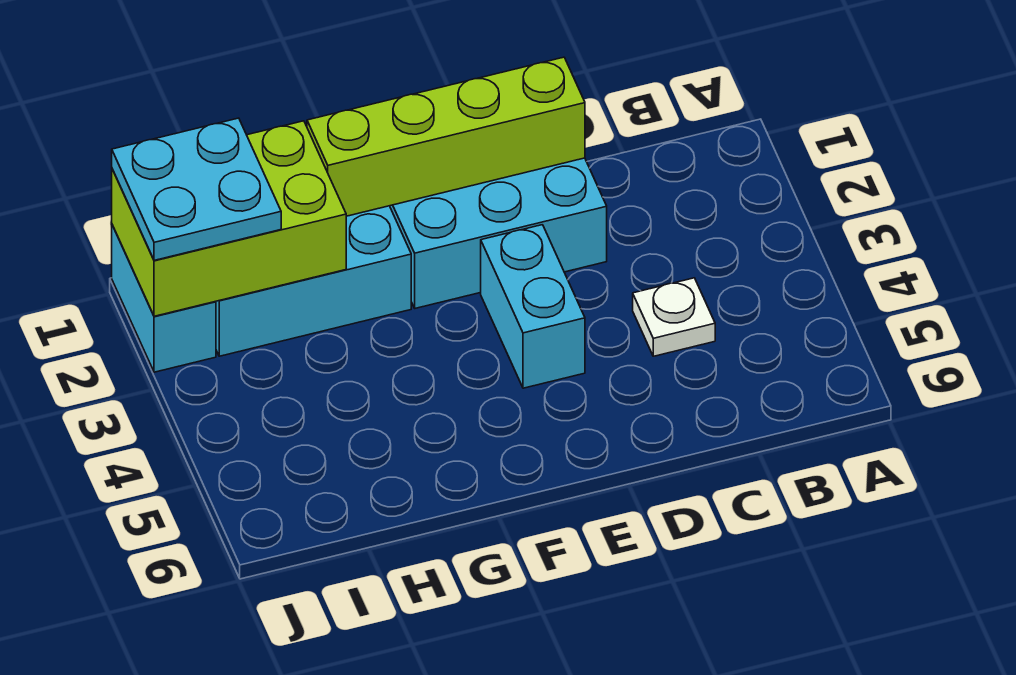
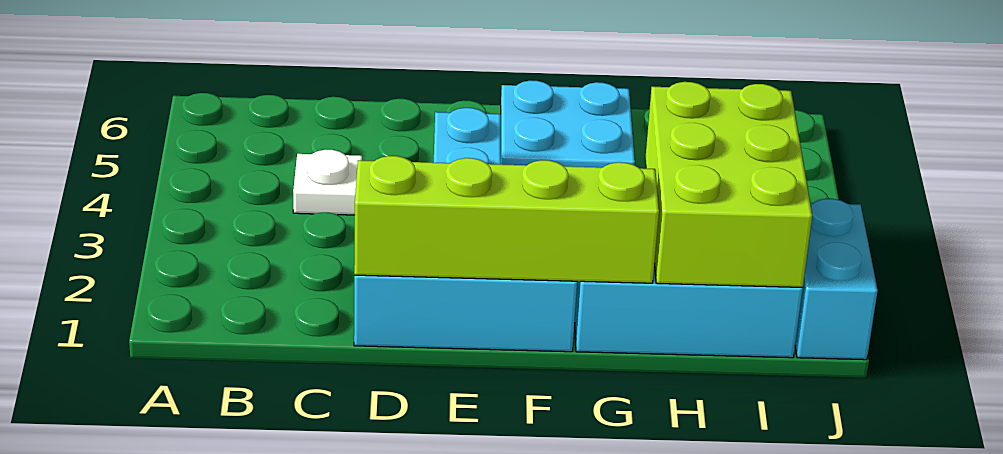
lime brick H1:J2 level 2 -> lime brick H1:I3 level 2
cyan plate I1:J2 level 3 -> cyan plate F5:G6 level 1

